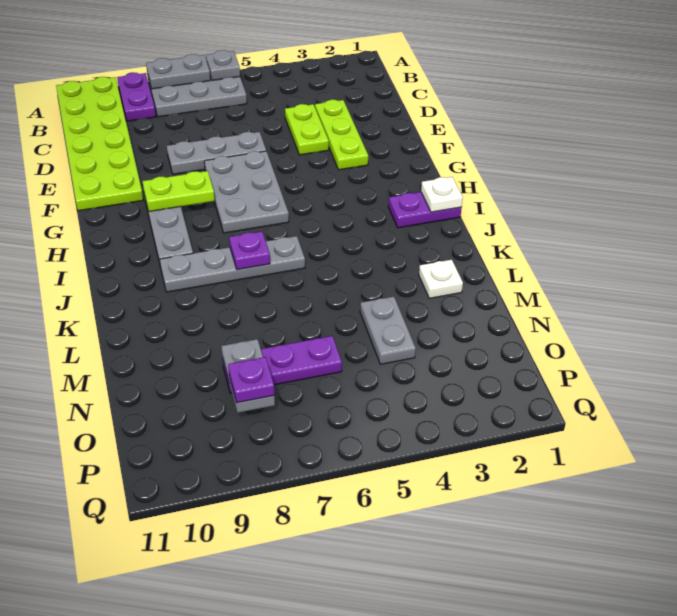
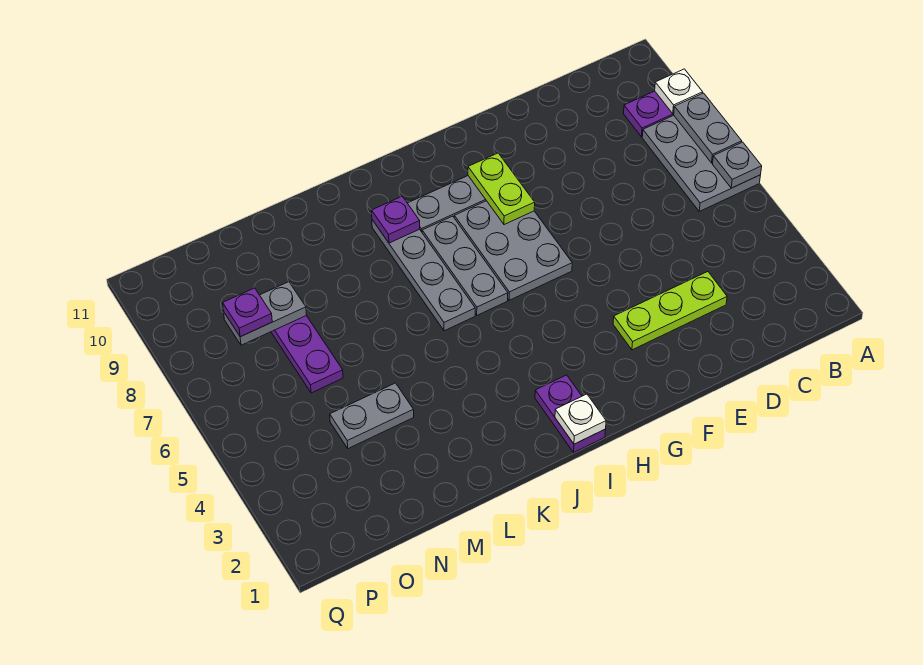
lime plate A10:F11 level 1 -> none
lime plate D4:E4 level 1 -> none
grey plate E6:E8 level 1 -> grey plate I6:I8 level 1
grey plate F6:H7 level 1 -> grey plate G6:H8 level 1
purple plate J7 level 2 -> purple plate J9 level 2
white plate L2 level 1 -> white plate A9 level 2

